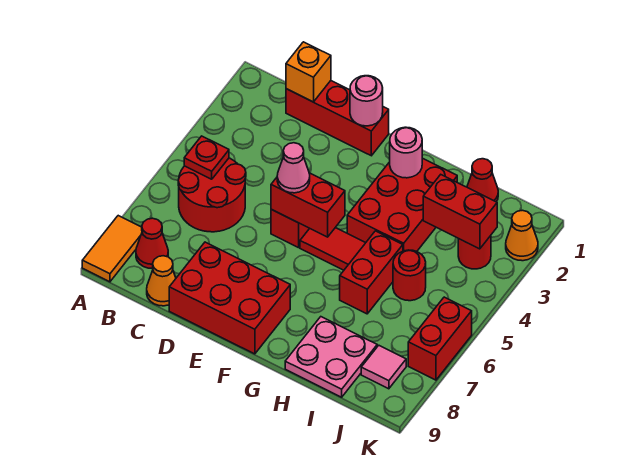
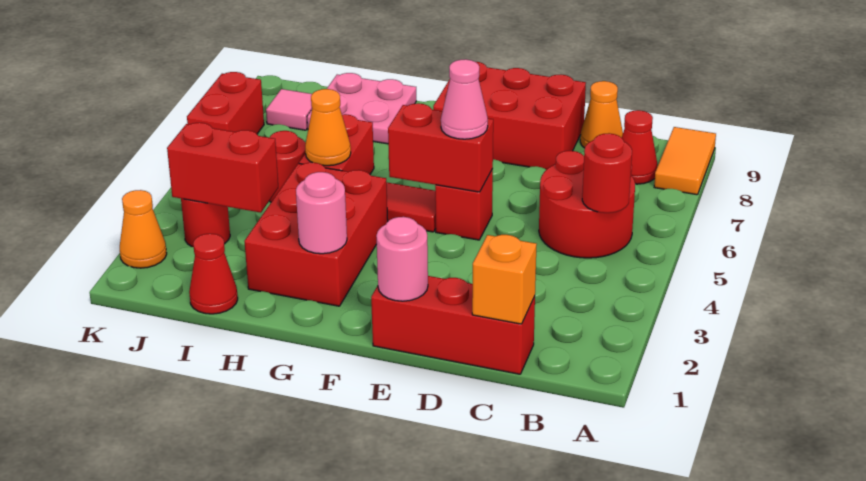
red plate B5 level 2 -> red round brick B5 level 2
none -> orange cone H5 level 2

